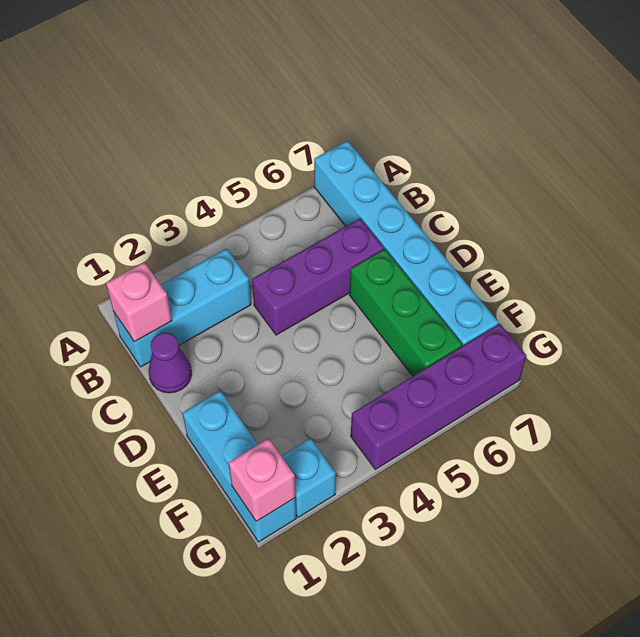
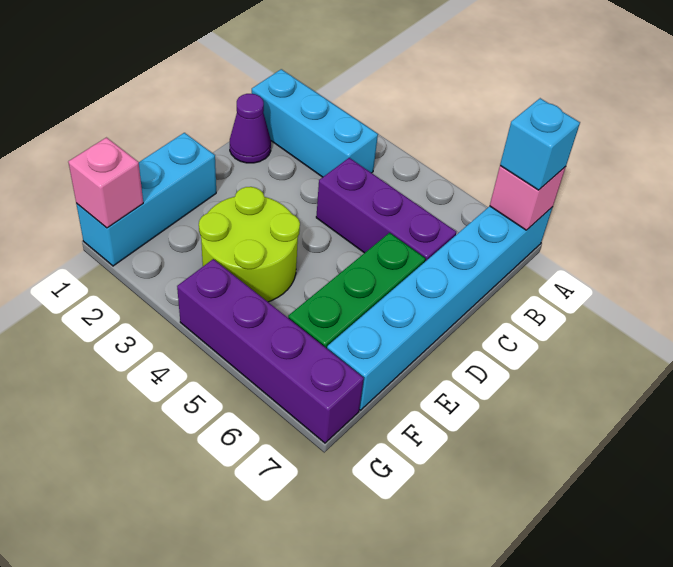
pink brick B1 level 2 -> pink brick A7 level 2
none -> lime round brick E3:F4 level 1
cyan brick G2 level 1 -> cyan brick A7 level 3

